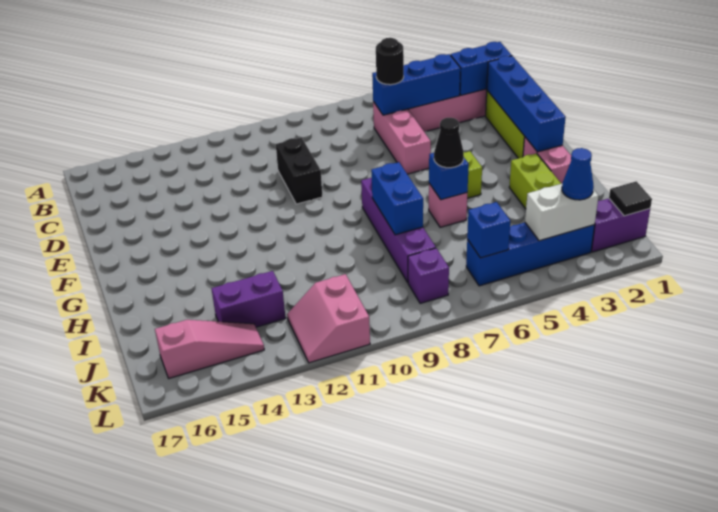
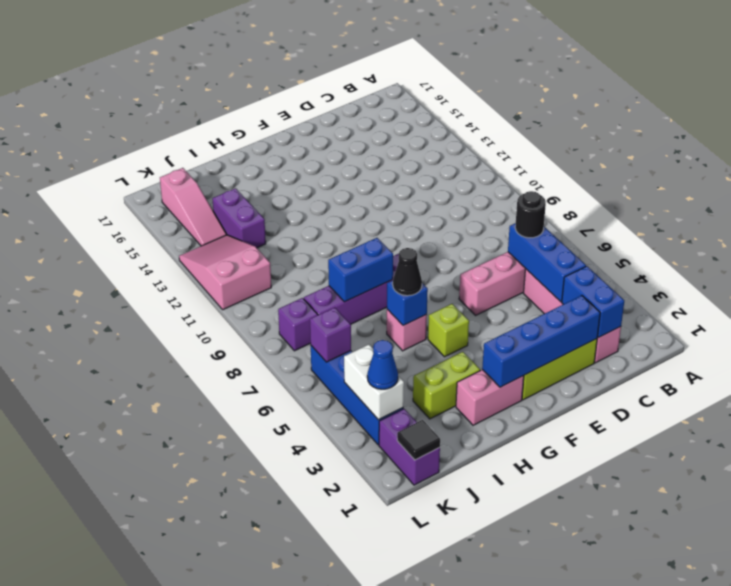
black brick D10:E10 level 1 -> none
blue brick K6 level 2 -> purple brick K6 level 2
pink slope K11:L12 level 1 top 11 -> pink slope K11:L13 level 1 top 11

